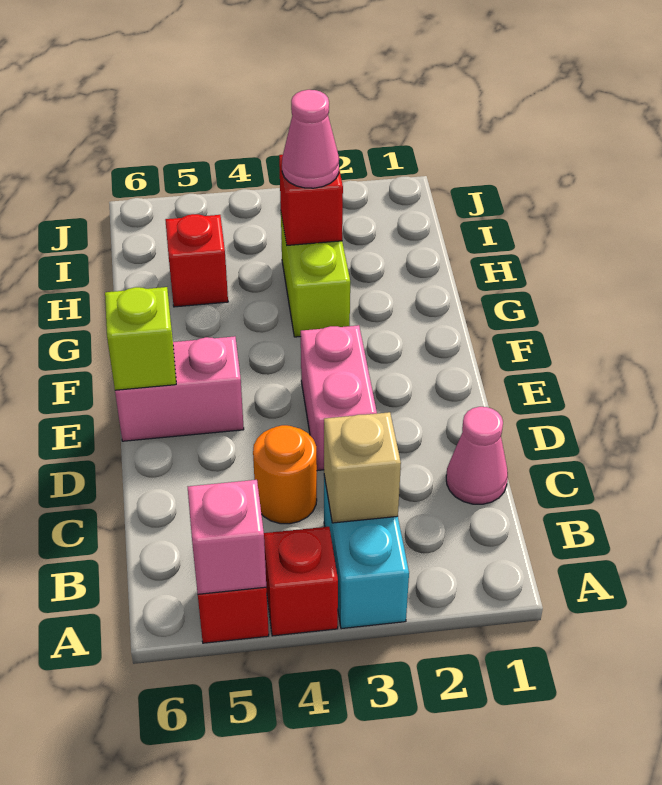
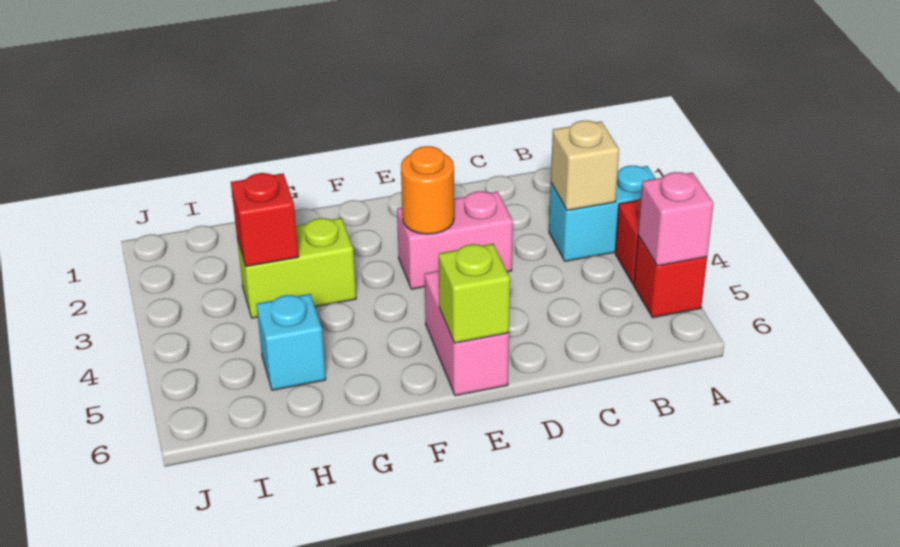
pink cone C1 level 1 -> none
orange round brick C4 level 1 -> orange round brick E3 level 2
pink cone H3 level 3 -> none
red brick H5 level 1 -> cyan brick H5 level 1

